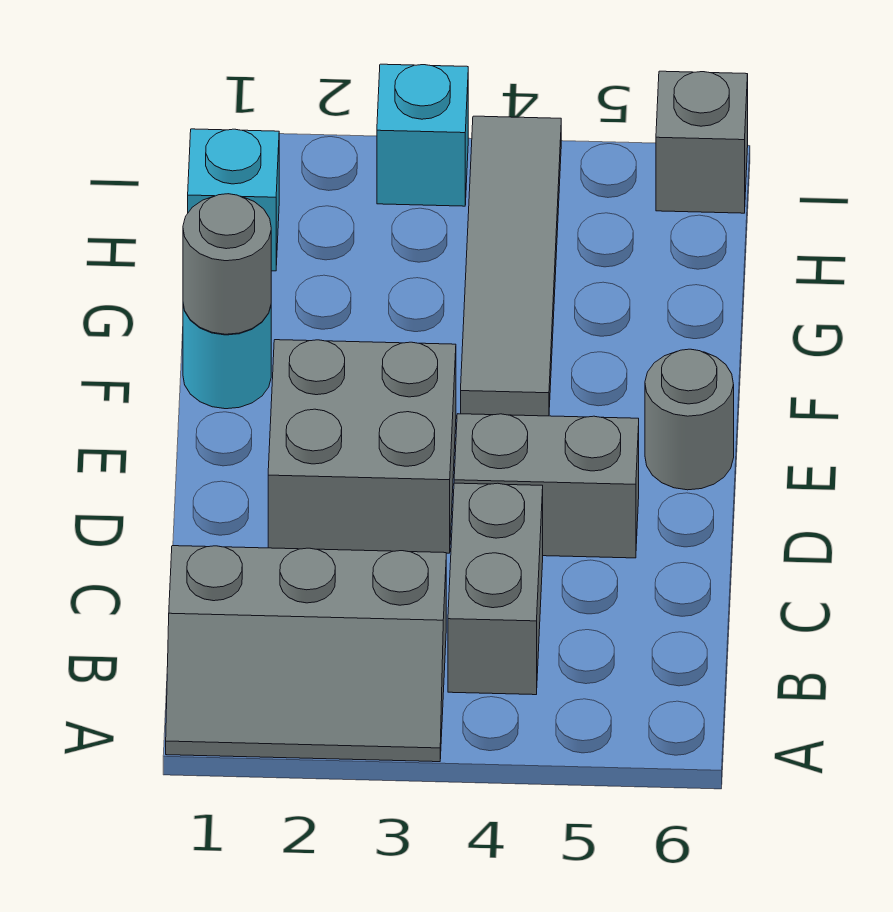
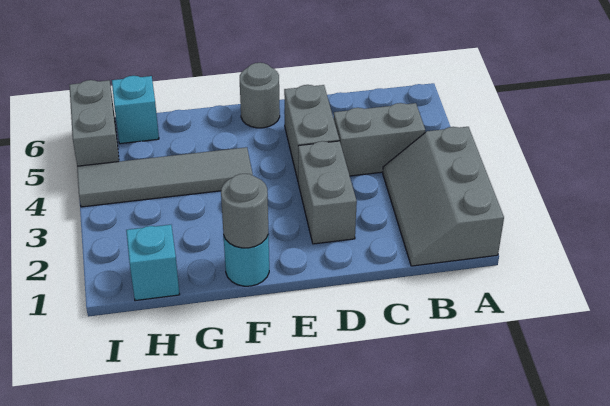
grey slope A1:B3 level 1 top B -> grey slope A1:B3 level 1 top A
grey brick D2:E3 level 1 -> grey brick D2:D3 level 1
cyan brick I3 level 1 -> cyan brick H6 level 1
grey brick I6 level 1 -> grey brick I5:I6 level 1

